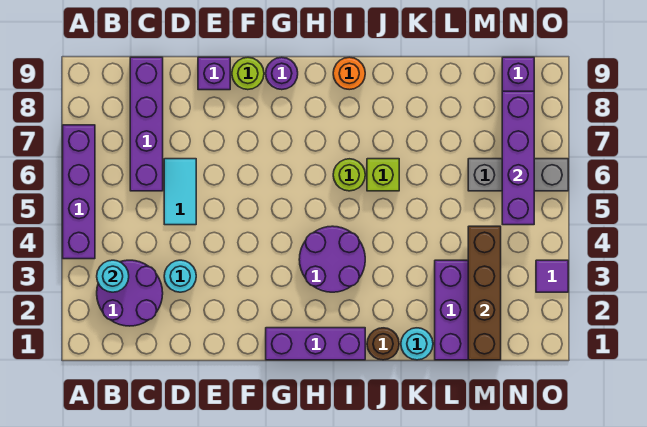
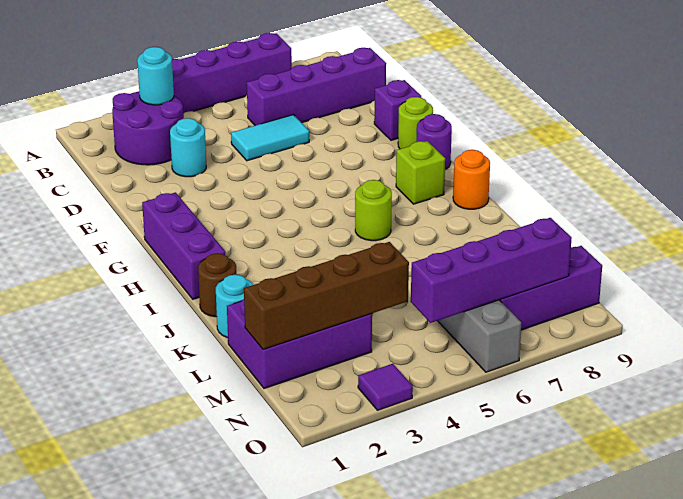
purple round brick H3:I4 level 1 -> none
lime brick J6 level 1 -> lime brick H8 level 1

